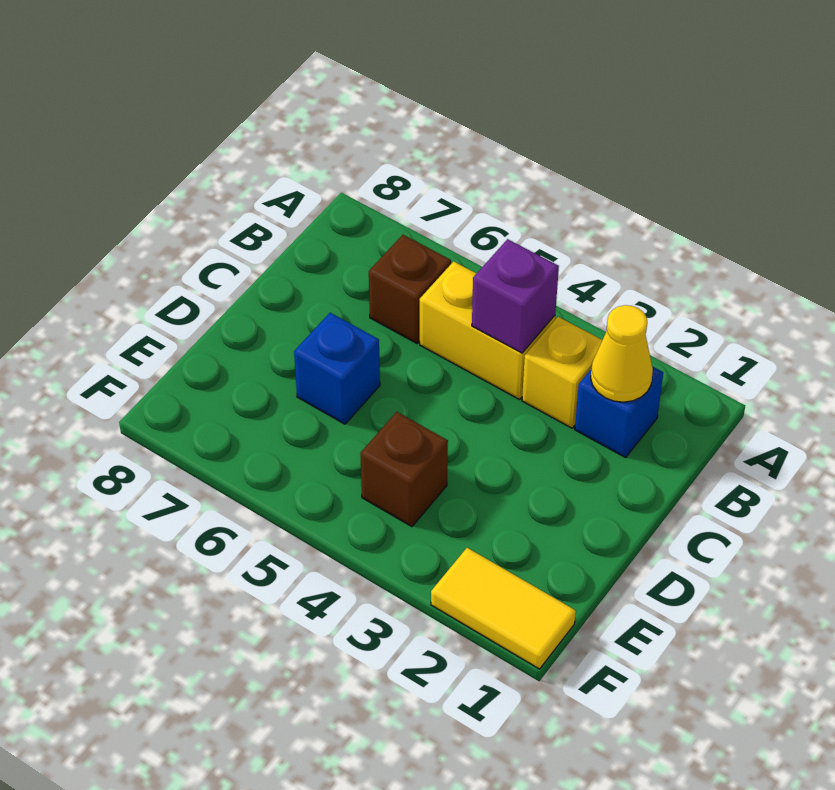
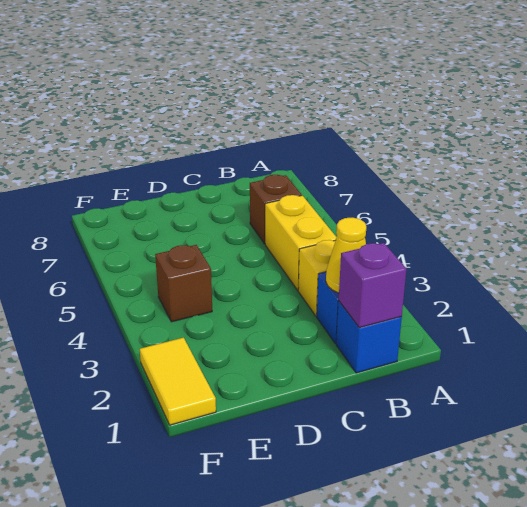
purple brick B4 level 2 -> purple brick B1 level 2
blue brick D6 level 1 -> blue brick B1 level 1

